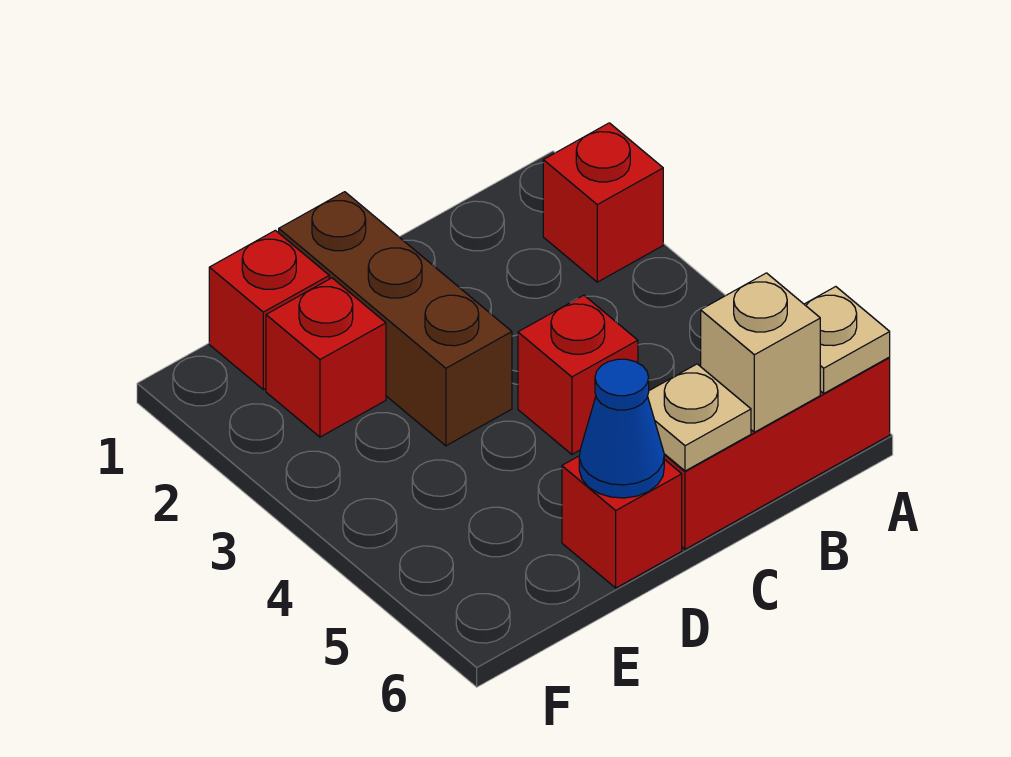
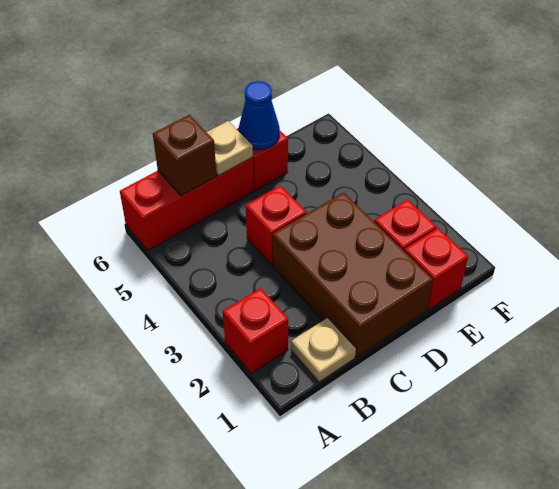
tan plate A6 level 2 -> tan plate B1 level 1
tan brick B6 level 2 -> brown brick B6 level 2
brown brick D1:D3 level 1 -> brown brick C1:D3 level 1

